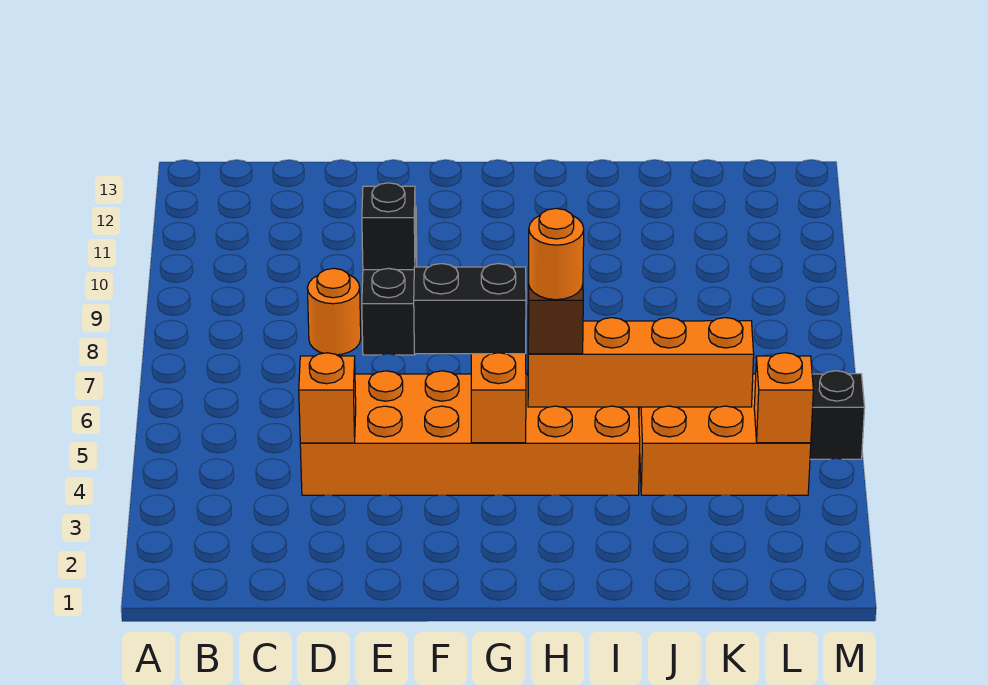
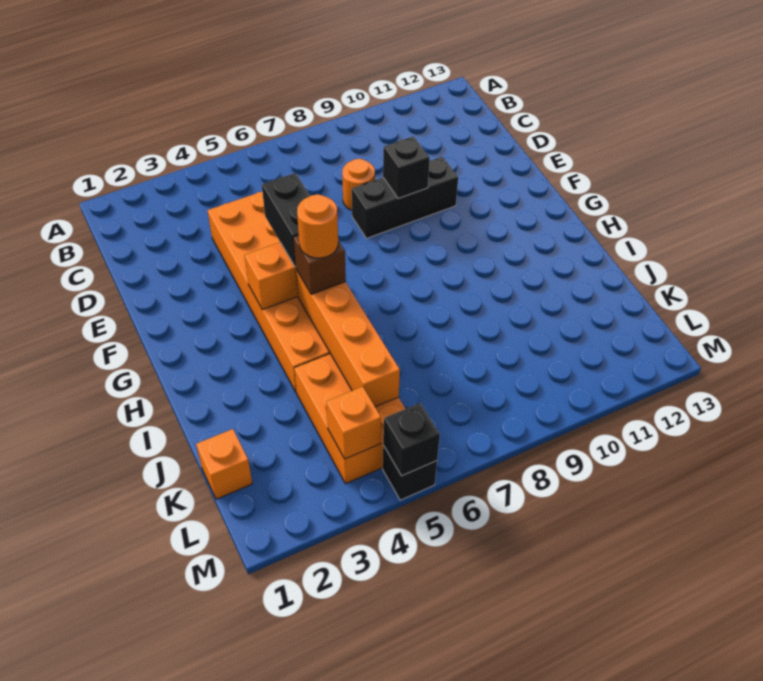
orange brick D4 level 2 -> orange brick K1 level 1
none -> black brick M5 level 2

